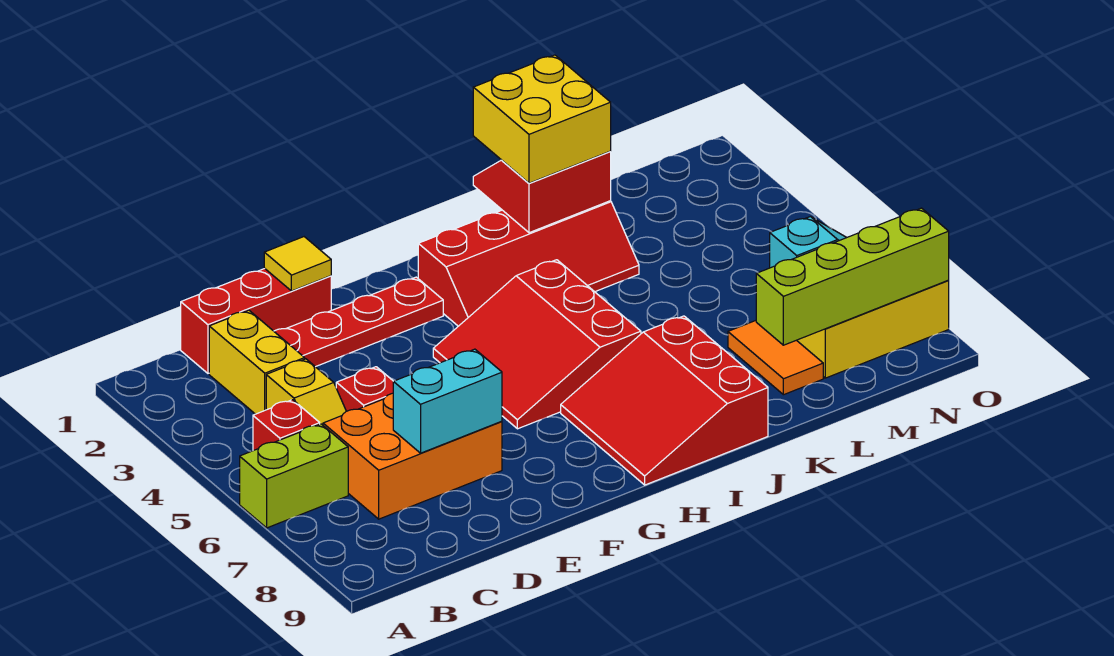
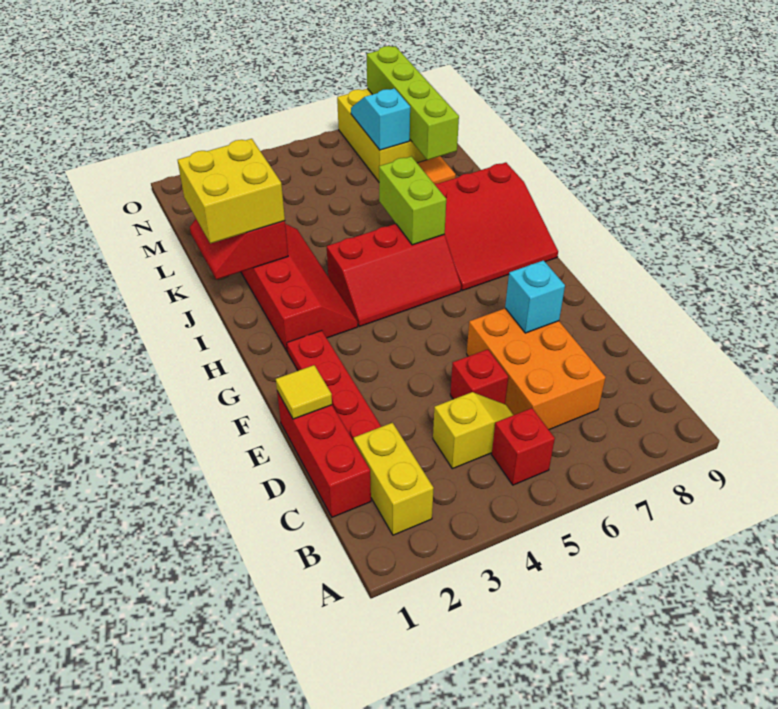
lime brick A6:B6 level 1 -> lime brick I6:J6 level 2
yellow brick C2:C3 level 1 -> yellow brick B2:C2 level 1
cyan brick D7:E7 level 2 -> cyan brick E7 level 2
red slope G4:I6 level 1 top I -> red slope H4:I6 level 1 top I

